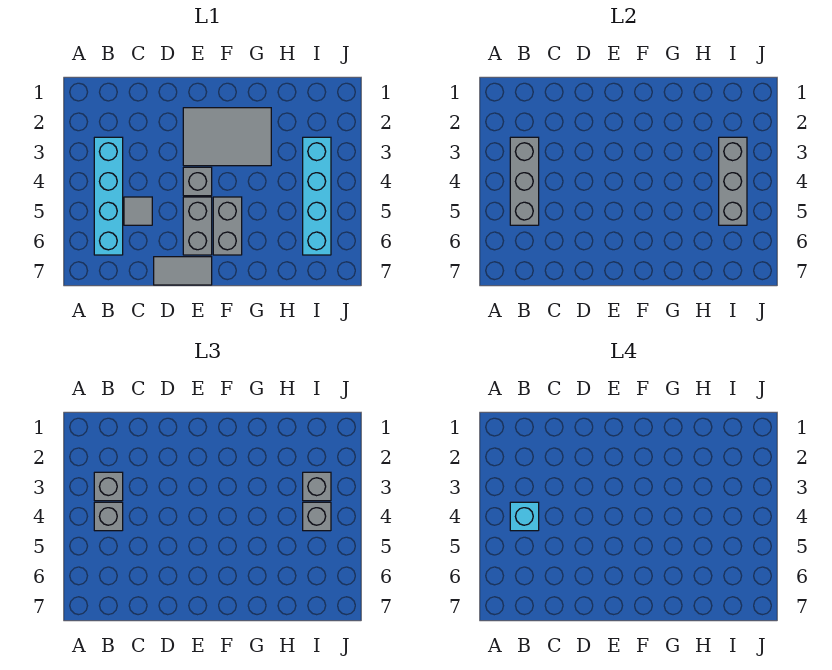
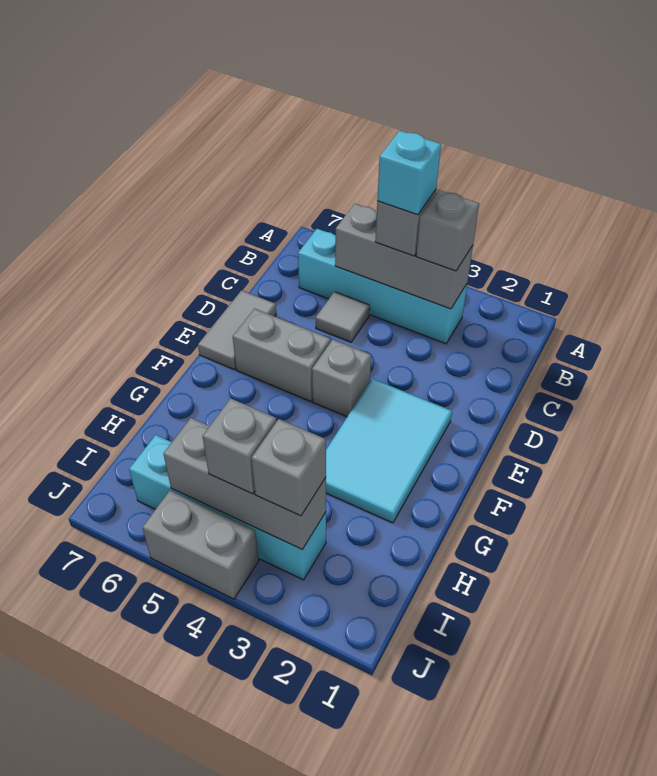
grey tile E2:G3 level 1 -> cyan tile E2:G3 level 1
grey brick F5:F6 level 1 -> grey brick J4:J5 level 1

